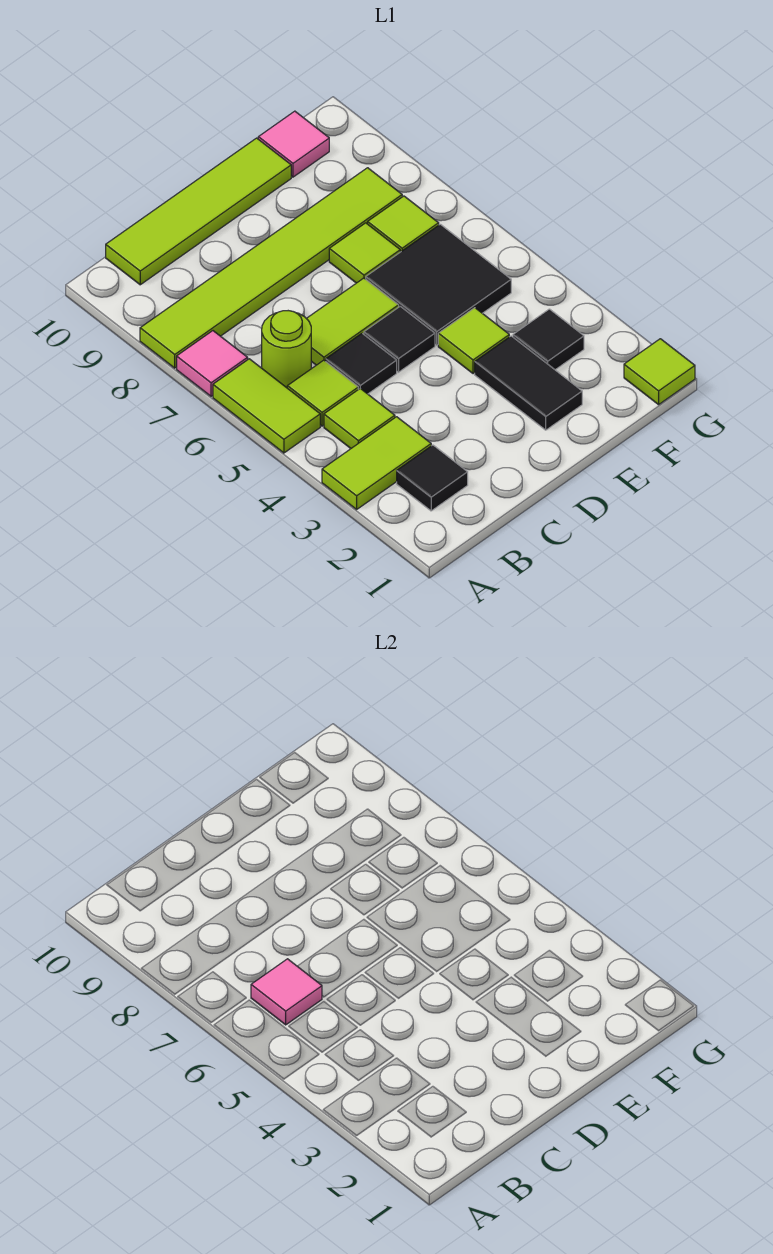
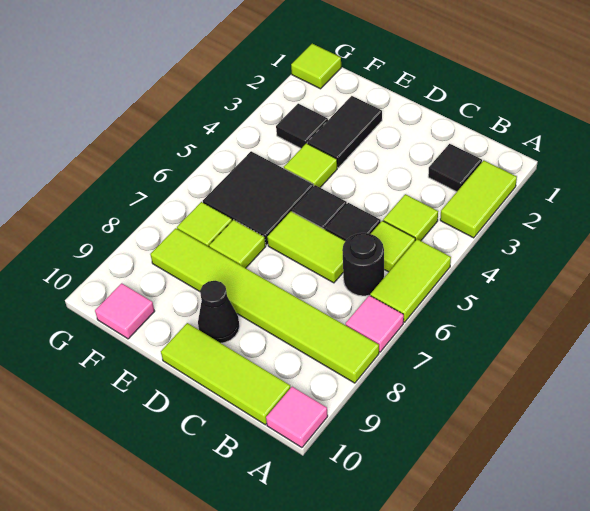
lime tile A3:B3 level 1 -> lime tile A2:A3 level 1
lime round brick B6 level 1 -> black round brick B6 level 1
pink tile B6 level 2 -> pink tile A10 level 1
lime tile B10:E10 level 1 -> lime tile B10:D10 level 1
none -> black cone D9 level 1

